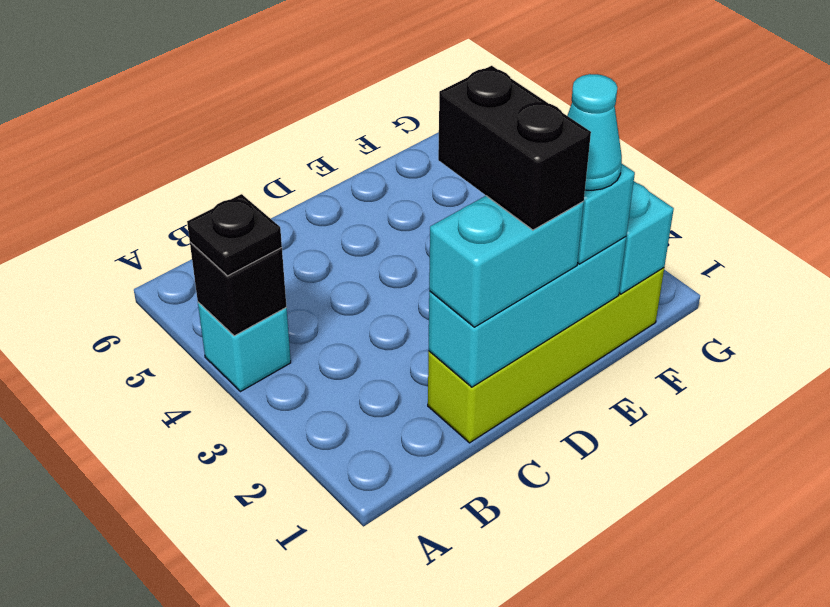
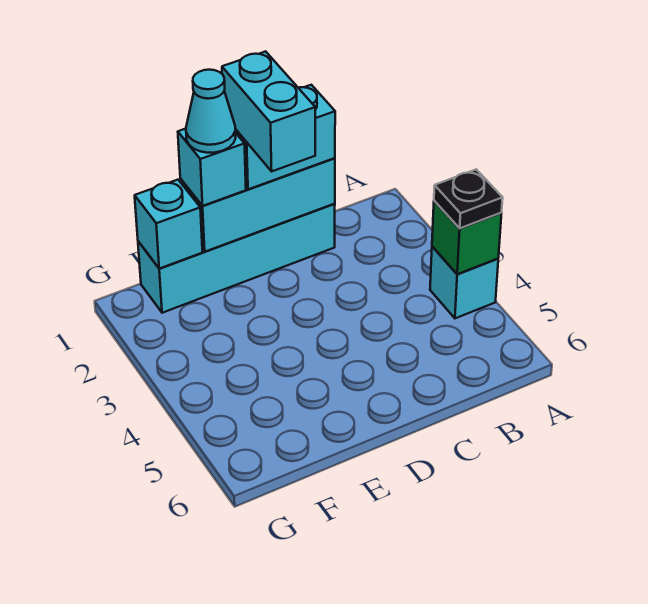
black brick A4 level 2 -> green brick A4 level 2
lime brick C1:F1 level 1 -> cyan brick C1:F1 level 1
black brick D1:D2 level 4 -> cyan brick D1:D2 level 4

